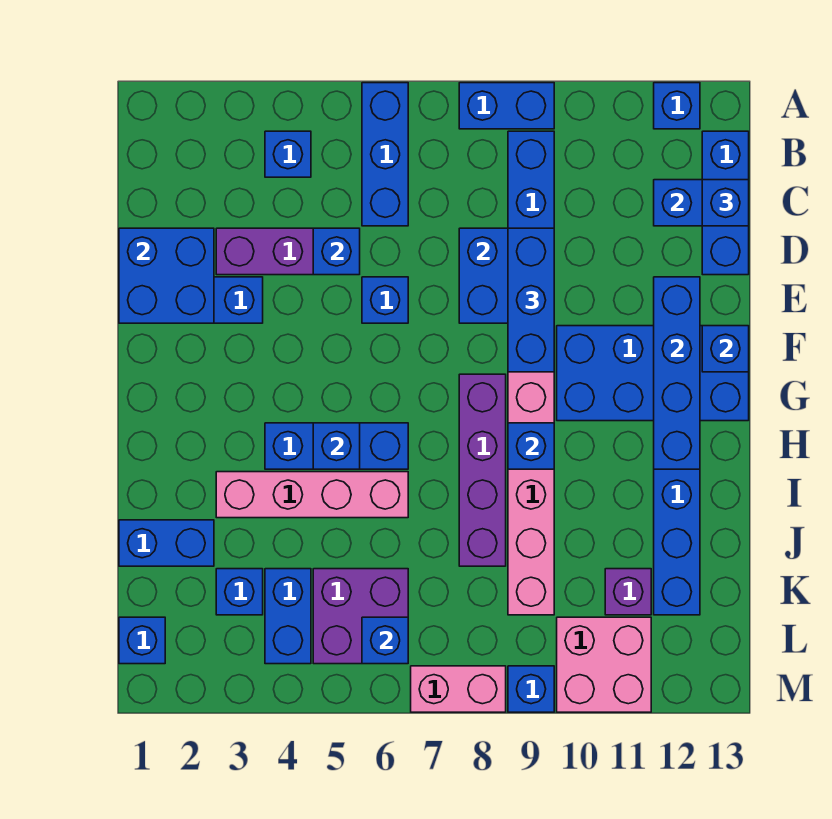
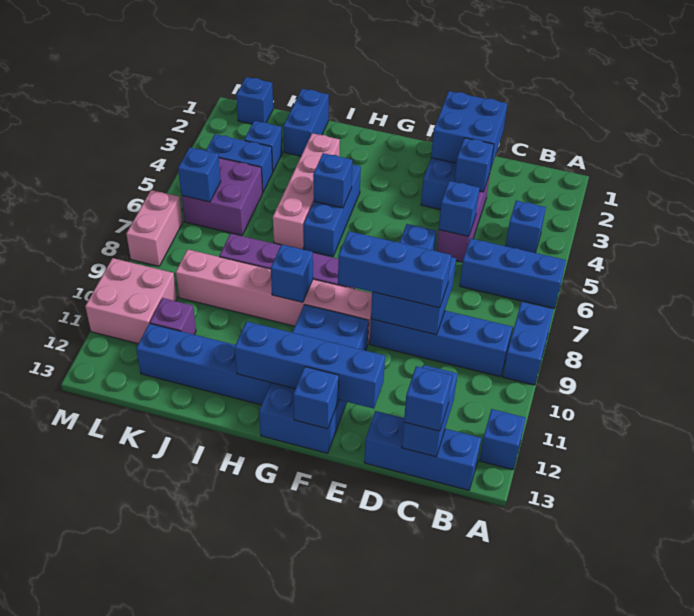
blue brick M9 level 1 -> blue brick D3 level 2

